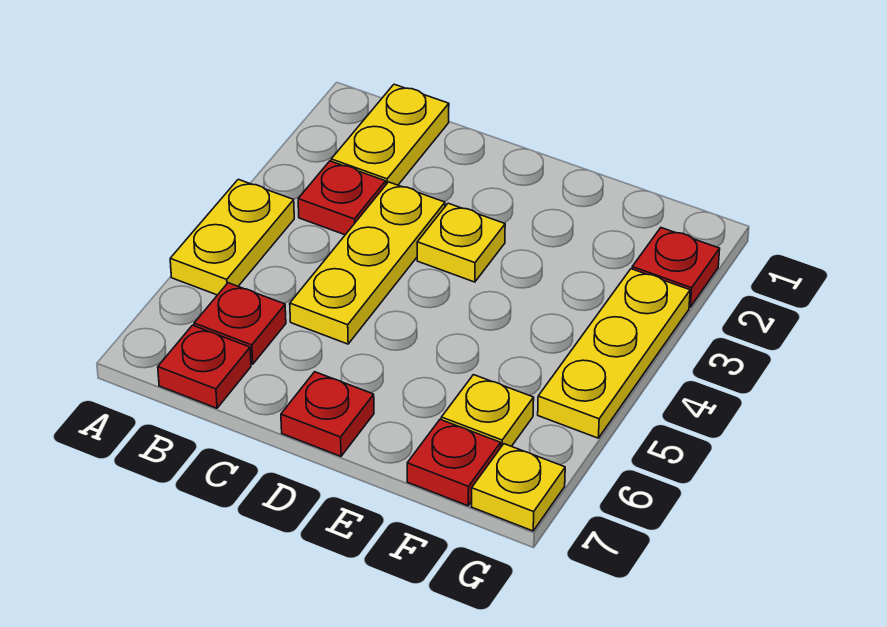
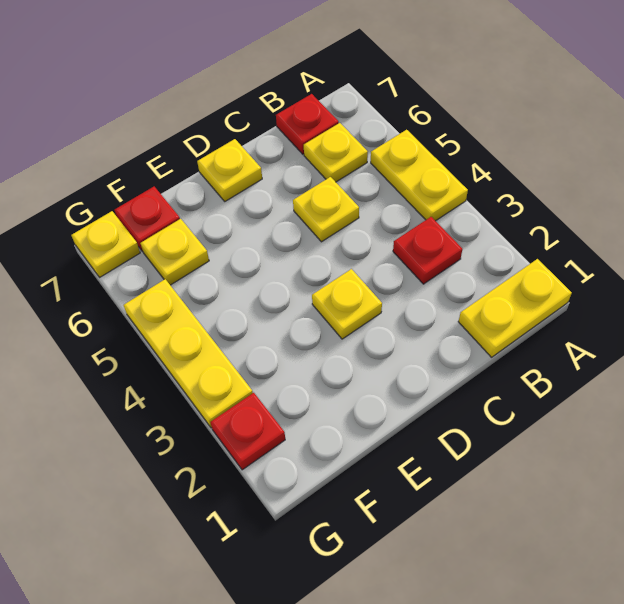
yellow plate B1:B2 level 1 -> yellow plate A1:B1 level 1
red plate B6 level 1 -> yellow plate B6 level 1
yellow plate C3:C5 level 1 -> yellow plate C5 level 1
red plate D7 level 1 -> yellow plate D7 level 1

